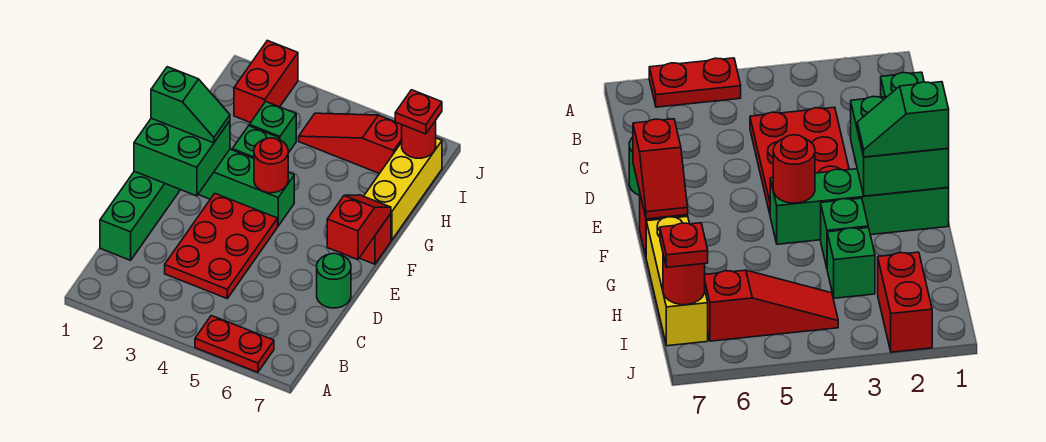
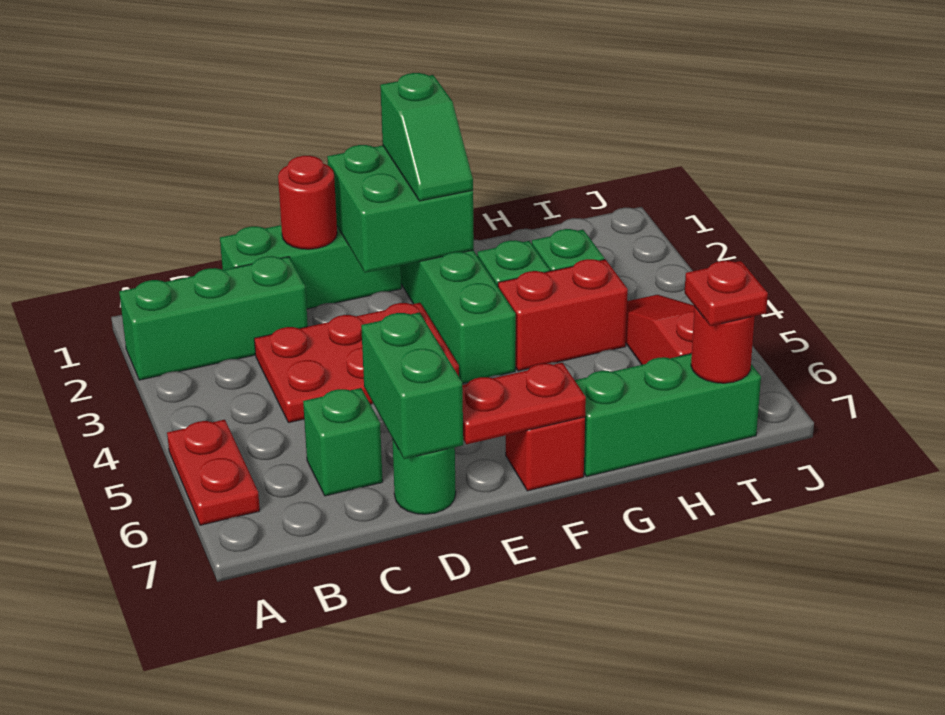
none -> green brick A2:C2 level 1
none -> green brick C6 level 1
none -> green brick D6:D7 level 2
red slope E7:F7 level 2 top E -> red plate E7:F7 level 2
red round brick F4 level 2 -> red round brick D1 level 2
yellow brick G7:I7 level 1 -> green brick G7:I7 level 1
red brick I2:J2 level 1 -> red brick G4:H4 level 1

